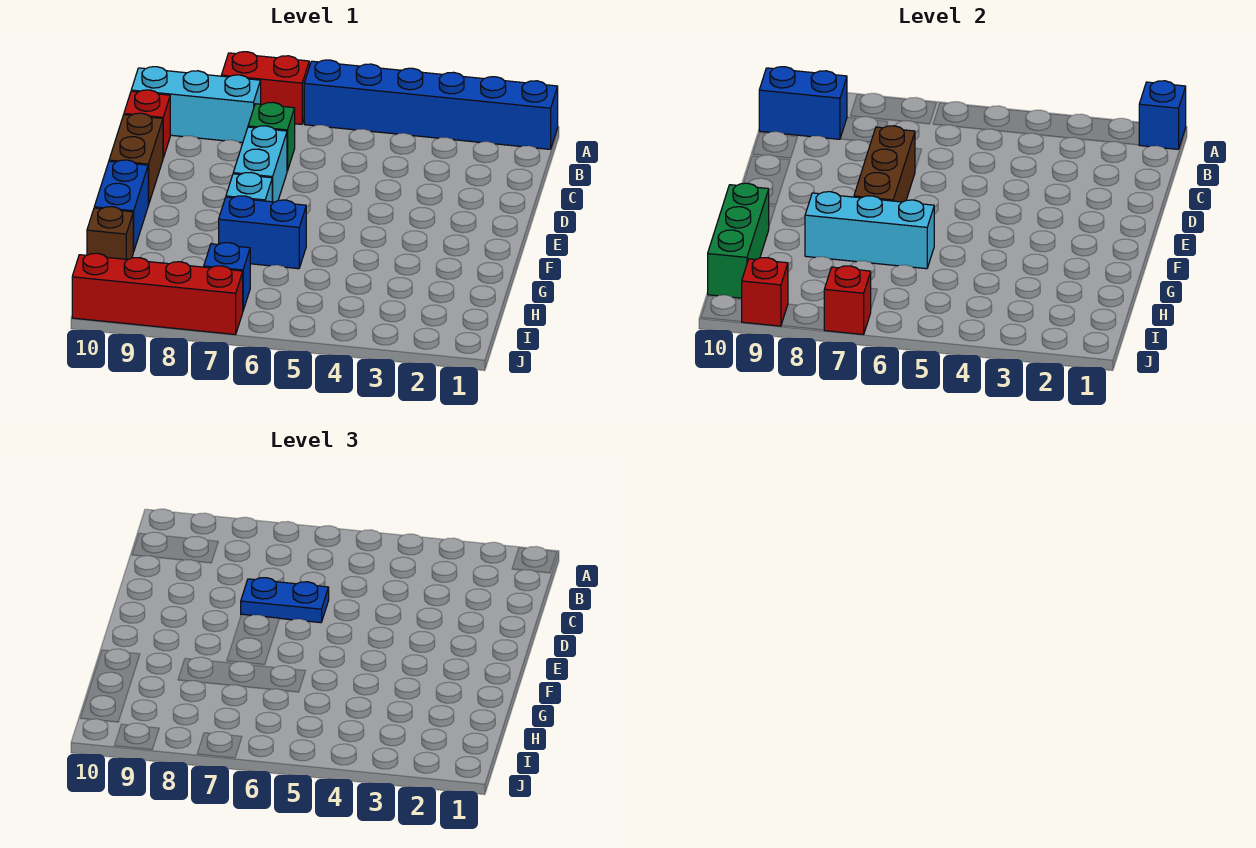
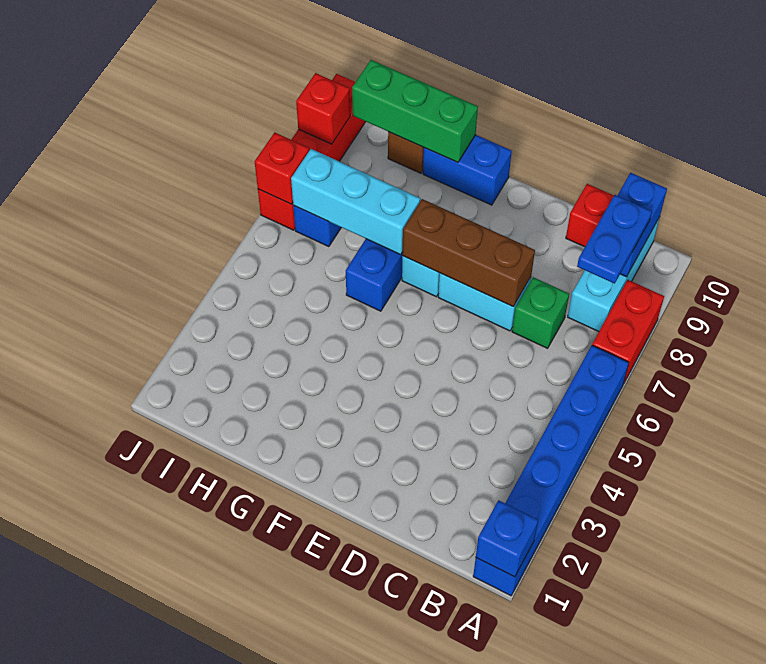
blue plate D6:D7 level 3 -> blue plate B8:B9 level 3
brown brick D10:E10 level 1 -> none
cyan brick G6:G8 level 2 -> cyan brick G7:I7 level 2

